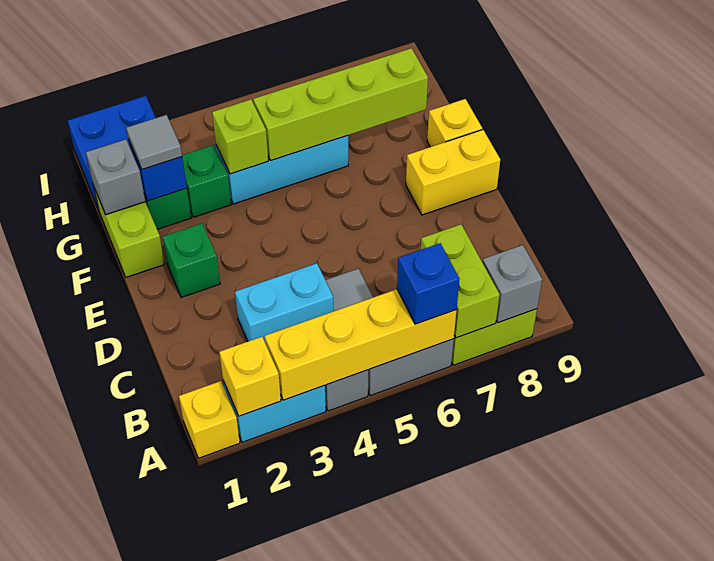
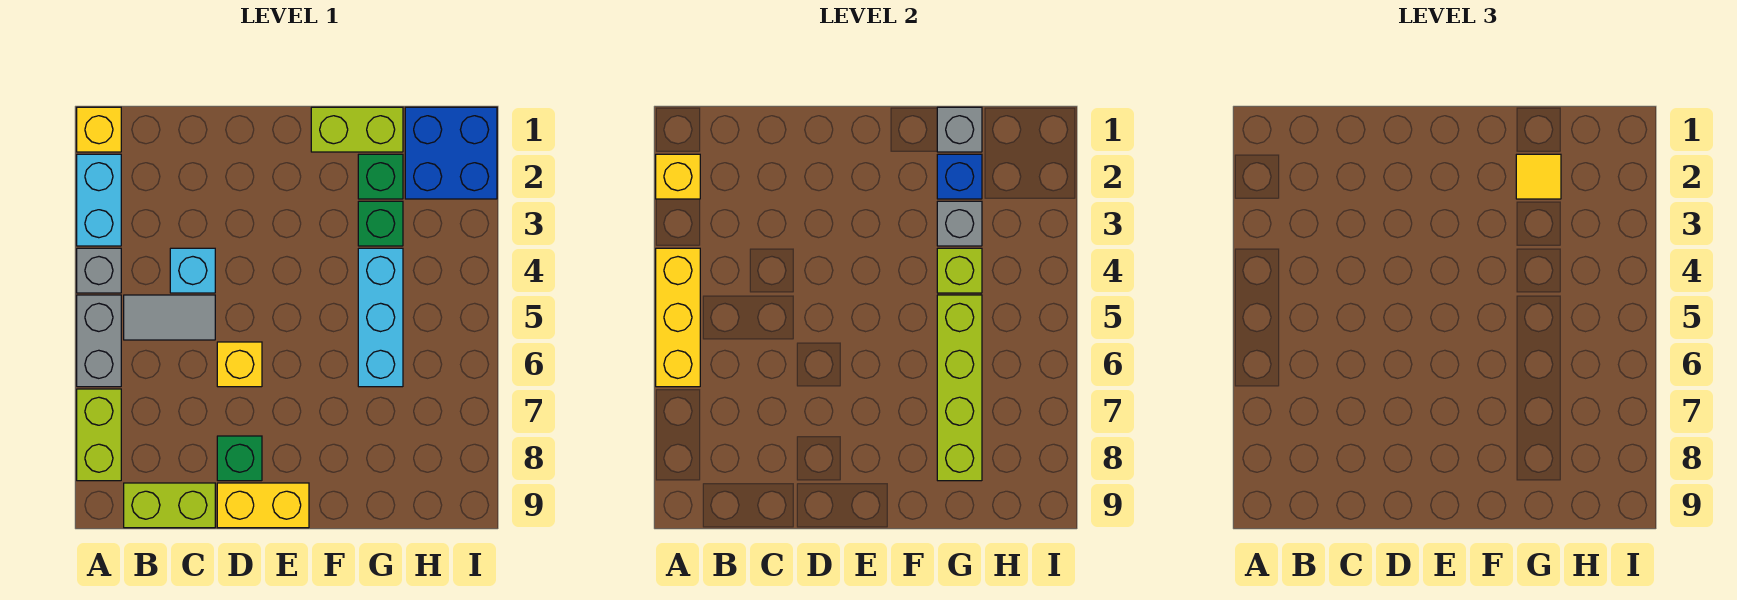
yellow brick A3:A6 level 2 -> yellow brick A4:A6 level 2
blue brick A6 level 3 -> none
lime brick A7:B7 level 2 -> lime brick B9:C9 level 1
grey brick A8 level 2 -> grey brick G3 level 2
cyan brick C3:C4 level 1 -> cyan brick C4 level 1
green brick E2 level 1 -> green brick D8 level 1
yellow brick E8:E9 level 1 -> yellow brick D9:E9 level 1
yellow brick F9 level 1 -> yellow brick D6 level 1
grey tile G2 level 3 -> yellow tile G2 level 3

